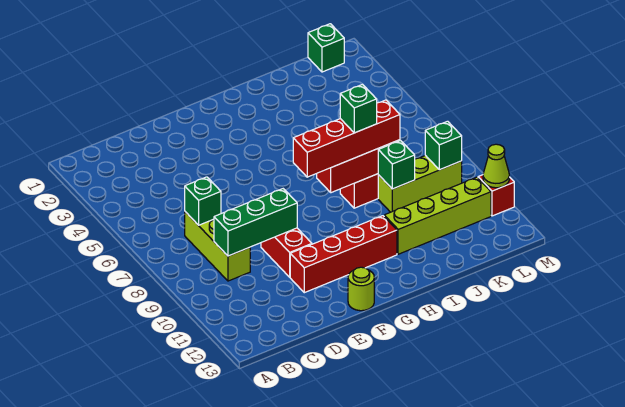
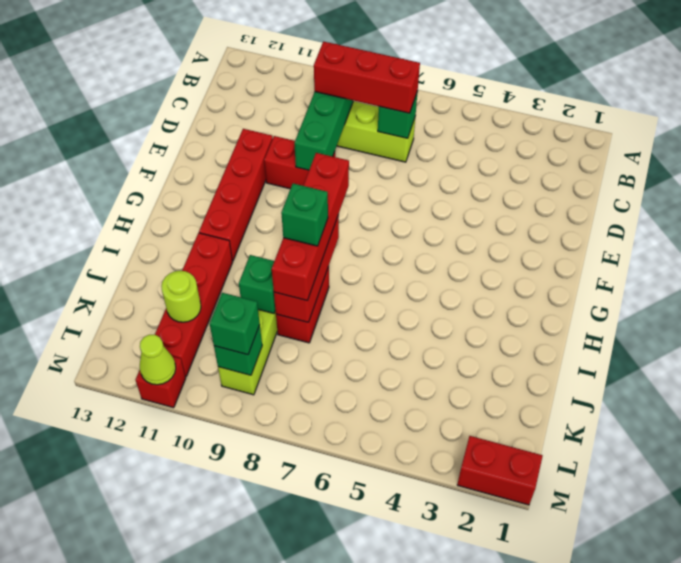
none -> red brick C7:C9 level 3
lime round brick F13 level 1 -> lime round brick K11 level 2
lime brick I11:L11 level 1 -> red brick I11:L11 level 1
green brick L1 level 1 -> green brick L9 level 3
none -> red brick M1:M2 level 1

